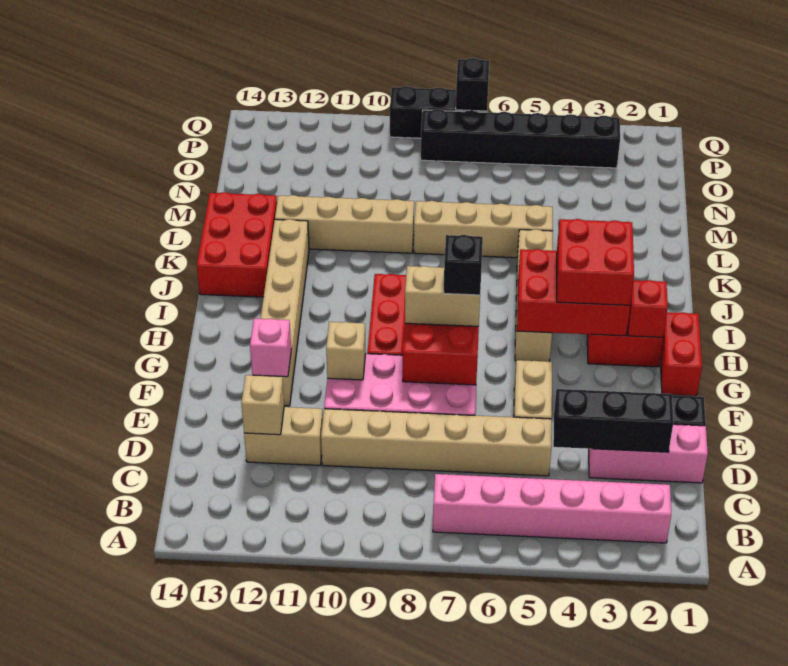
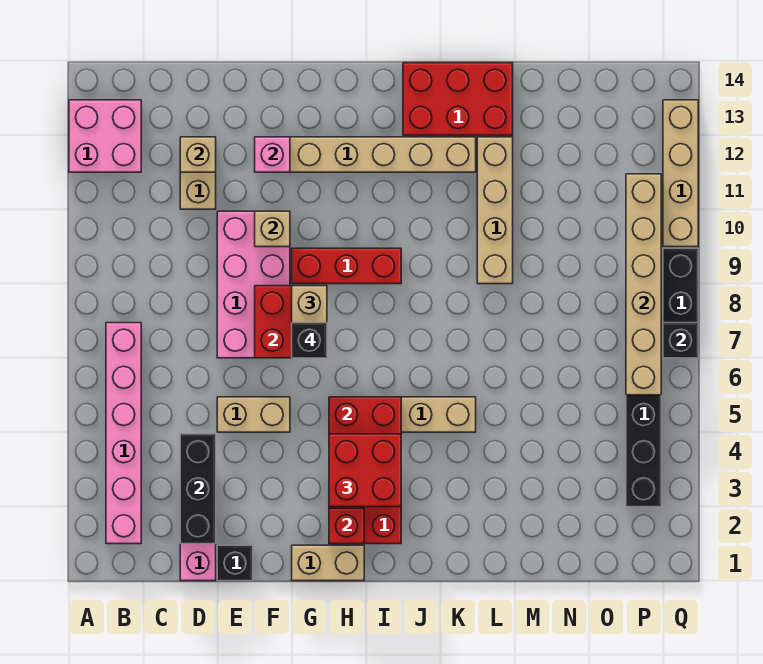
none -> pink brick A12:B13 level 1
tan brick D5:D10 level 1 -> tan brick P6:P11 level 2
red brick G1:H1 level 1 -> tan brick G1:H1 level 1
tan brick L5:L8 level 1 -> tan brick Q10:Q13 level 1

